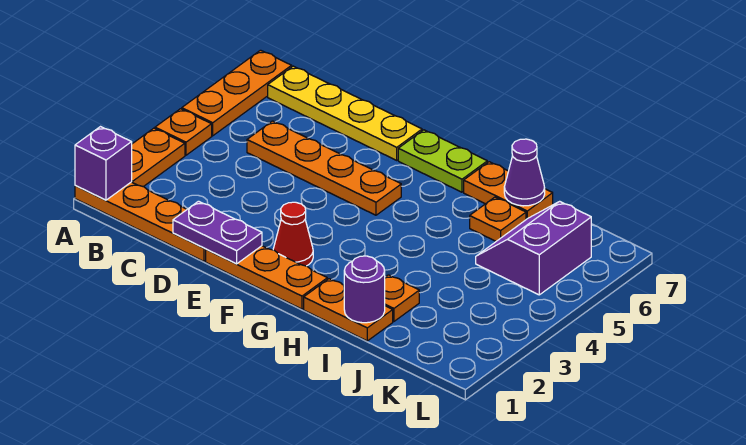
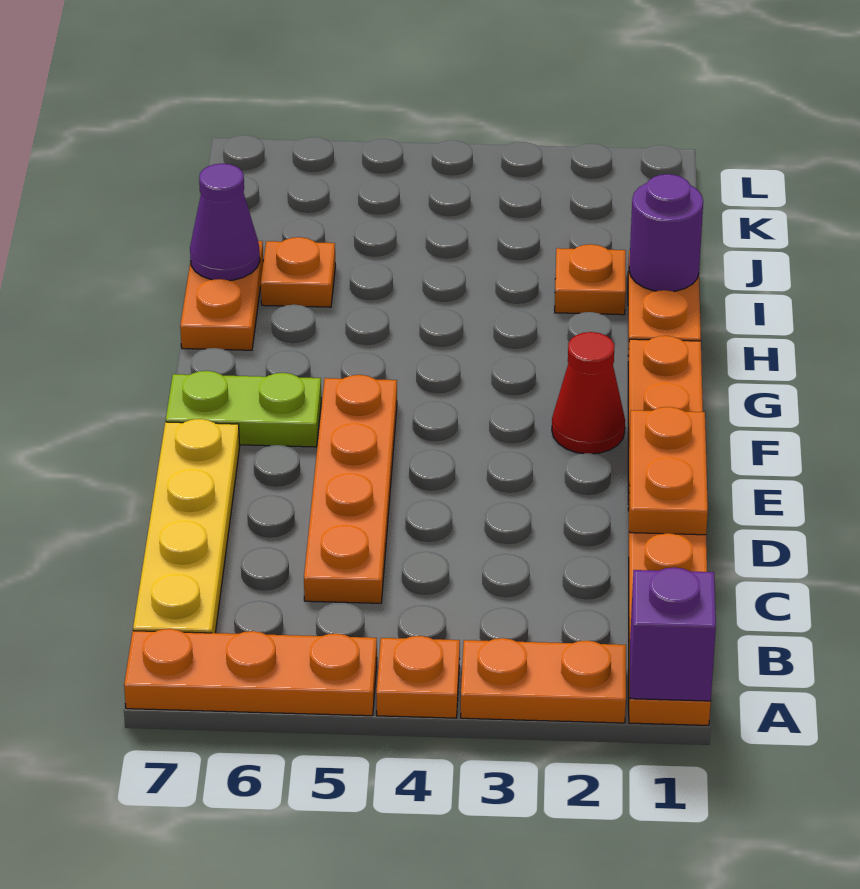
purple plate D1:E1 level 2 -> orange plate D1:E1 level 2
lime plate F7:G7 level 1 -> lime plate F6:F7 level 1
purple slope J5:K6 level 1 top K -> none

